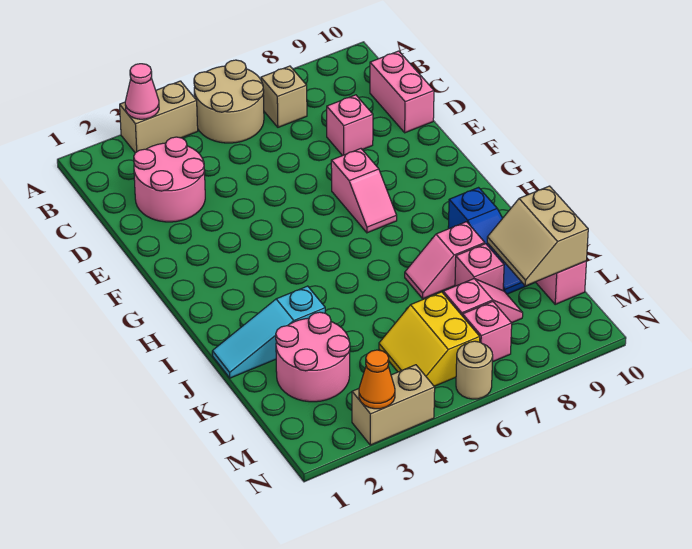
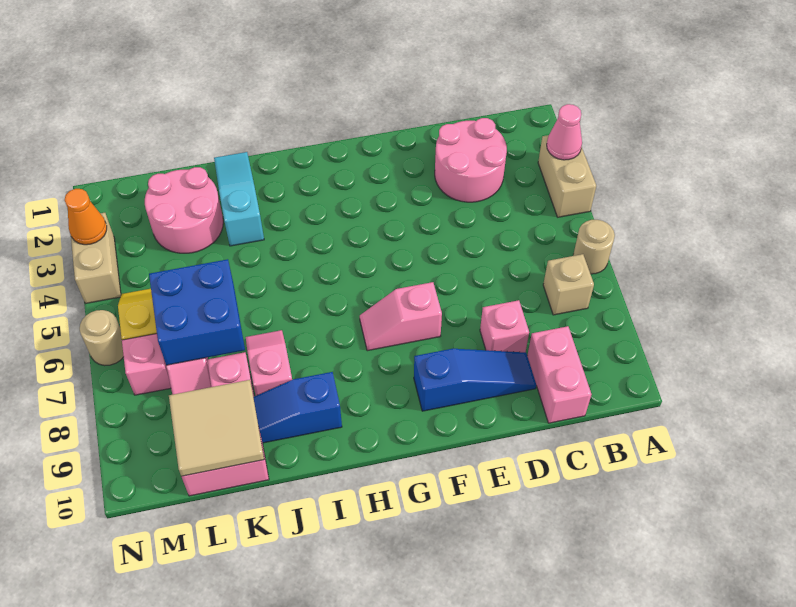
tan round brick A5:B6 level 1 -> tan round brick A6 level 1
pink brick C10:D10 level 1 -> pink brick C9:C10 level 1
none -> blue slope D9:F9 level 1 top F
none -> blue brick K6:L7 level 2
tan slope K9:L10 level 2 top 10 -> tan tile K9:L10 level 2

